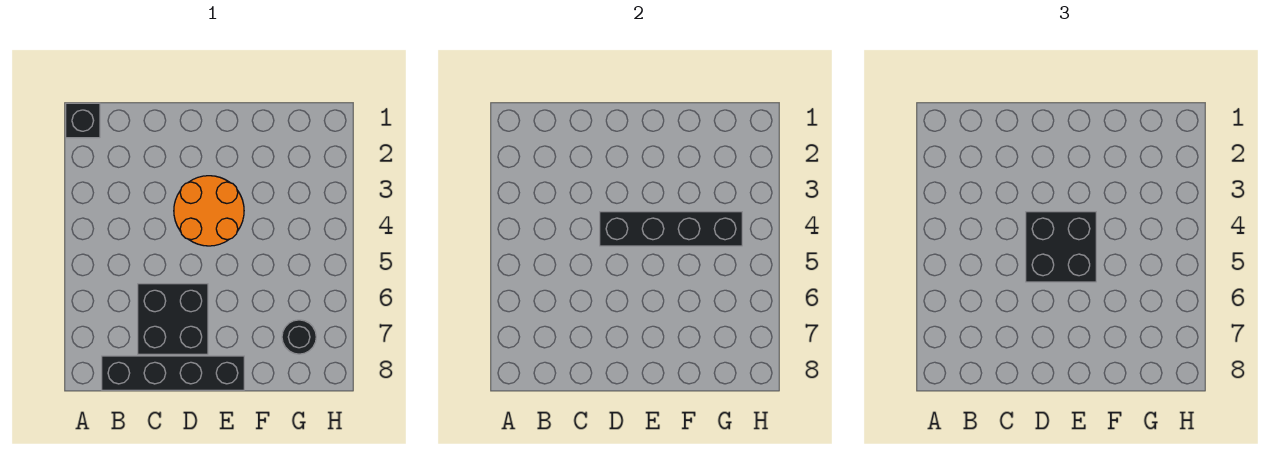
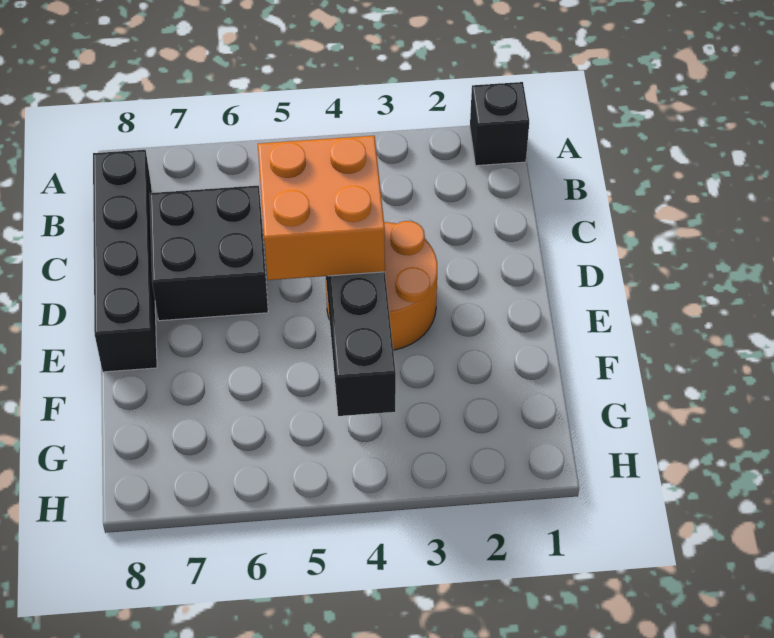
black brick D4:E5 level 3 -> orange brick D4:E5 level 3
black round brick G7 level 1 -> none

